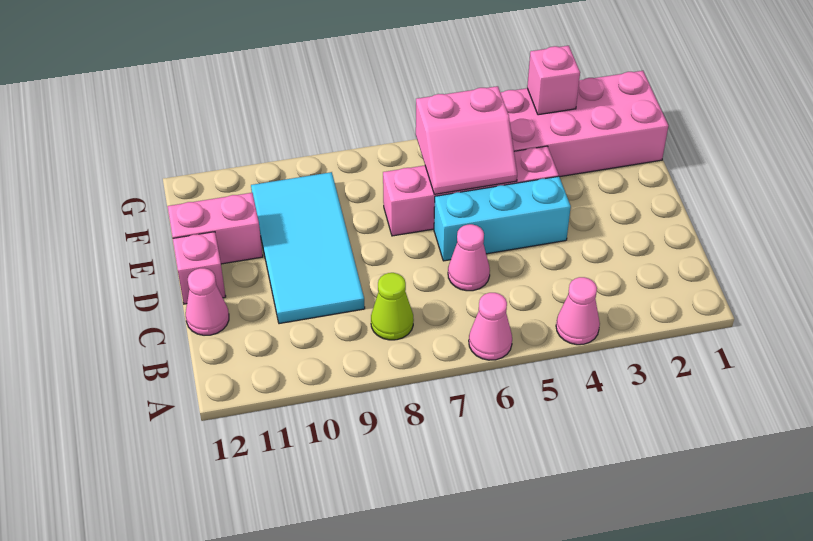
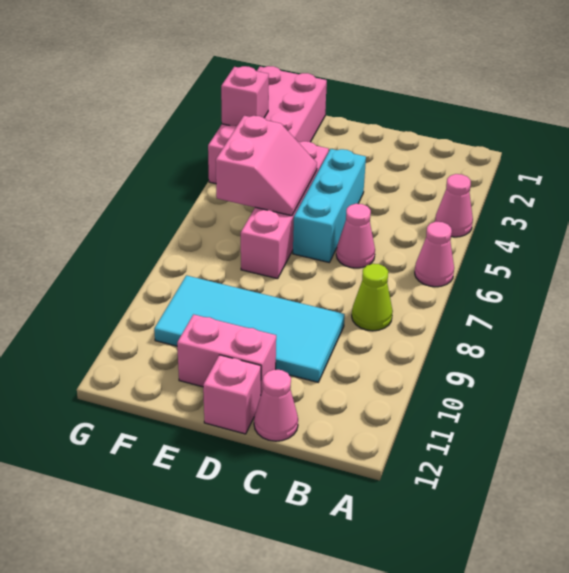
pink brick E11:E12 level 1 -> pink brick D11:E11 level 1

